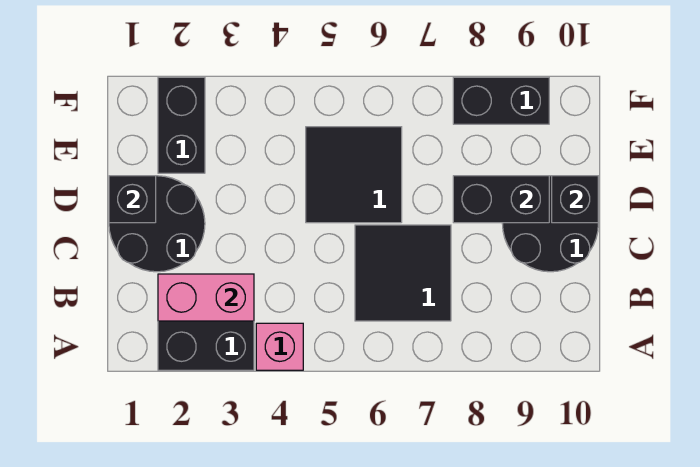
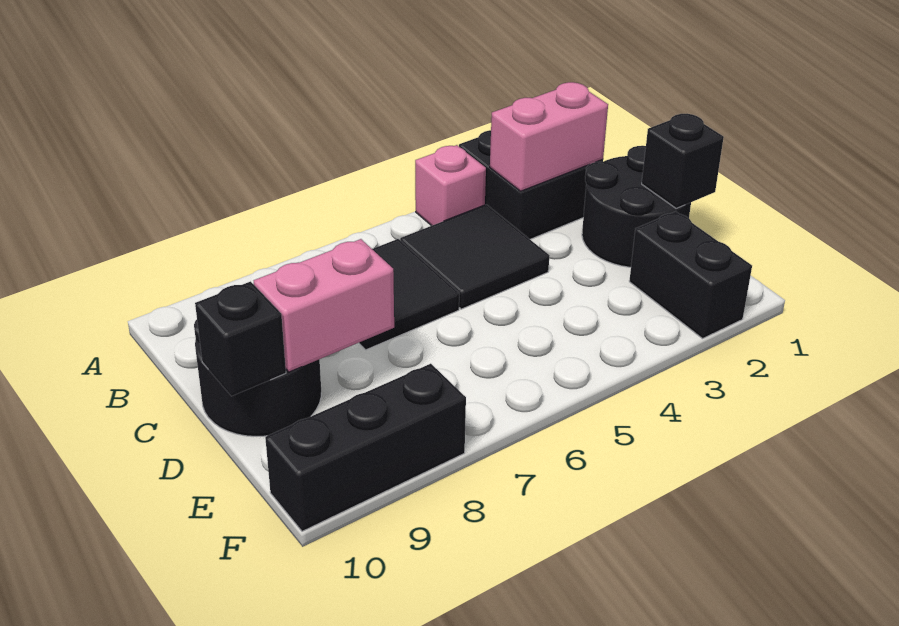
black tile D5:E6 level 1 -> black tile B4:C5 level 1
black brick D8:D9 level 2 -> pink brick D8:D9 level 2
black brick F8:F9 level 1 -> black brick F8:F10 level 1

